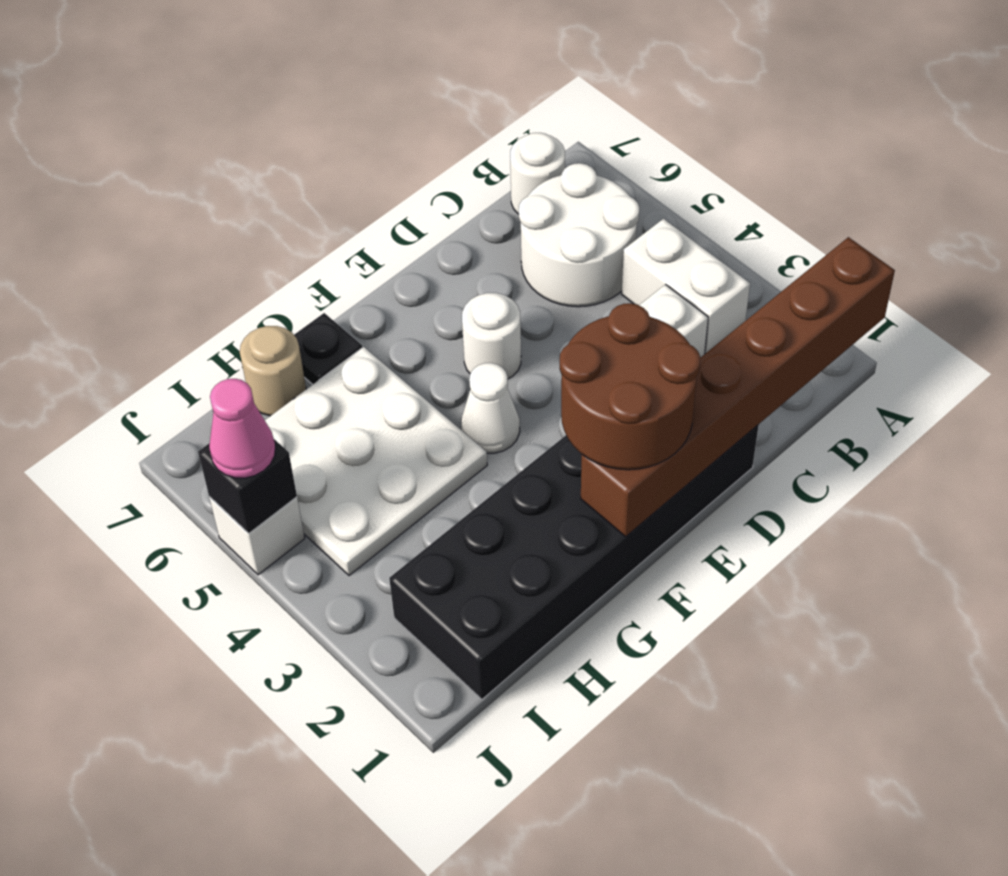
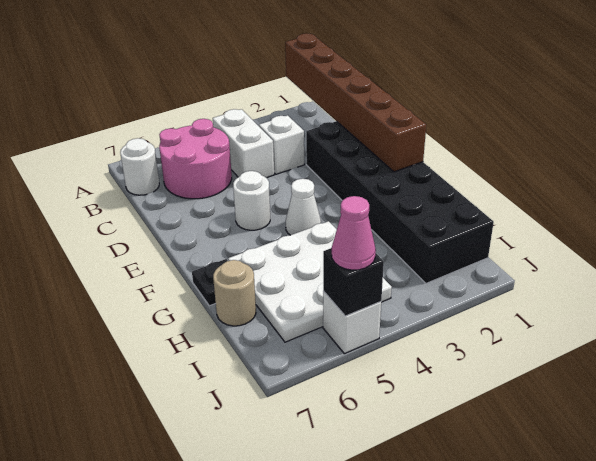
white brick B3:B4 level 1 -> white brick B4:C4 level 1
white round brick B5:C6 level 1 -> pink round brick B5:C6 level 1
brown round brick E1:F2 level 3 -> none

